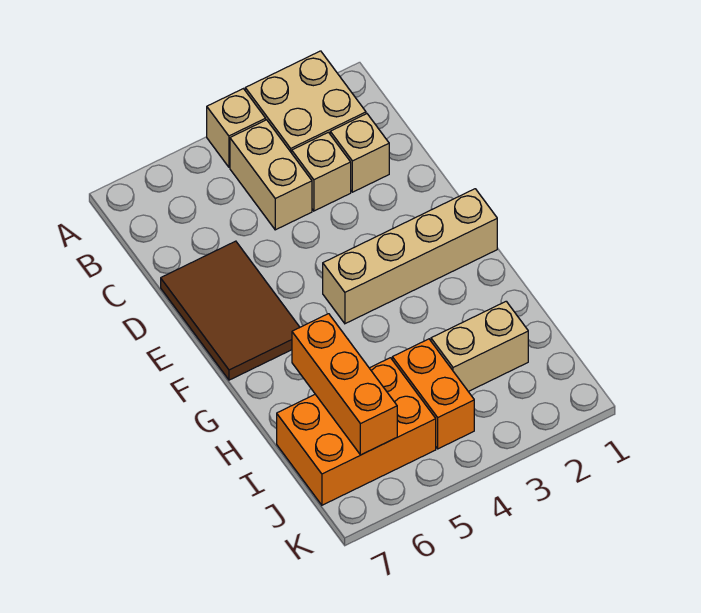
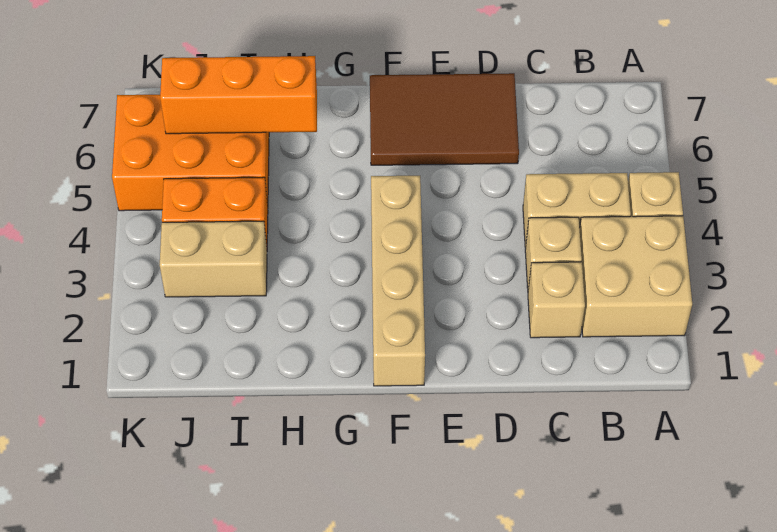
tan brick I2:I3 level 1 -> tan brick I3:J3 level 1
orange brick I5:J7 level 1 -> orange brick I5:K6 level 1

